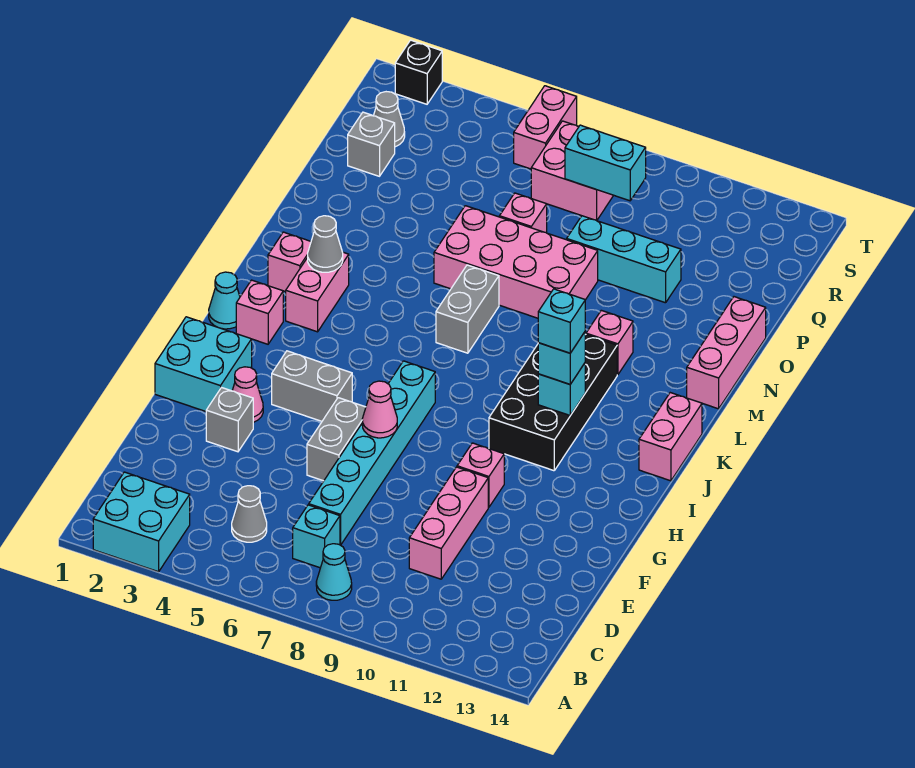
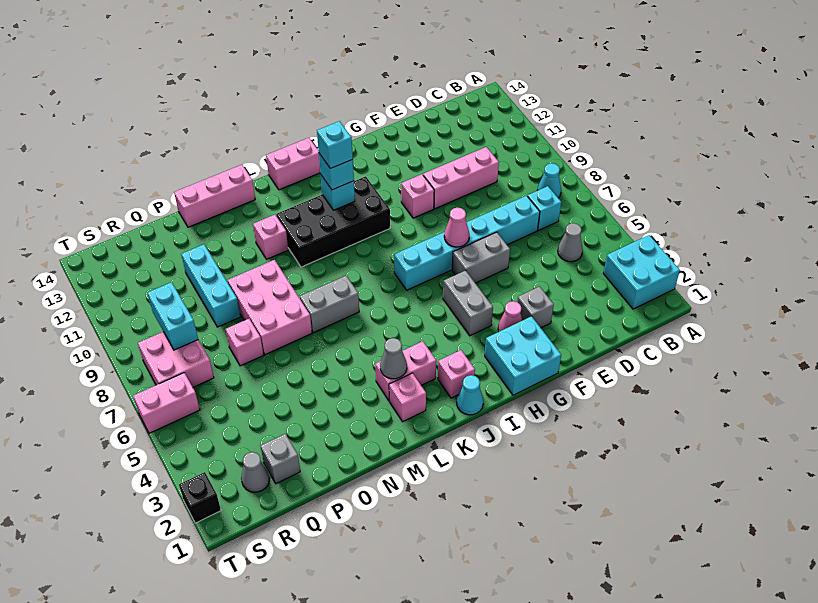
pink brick N6:O9 level 1 -> pink brick N7:O9 level 1

